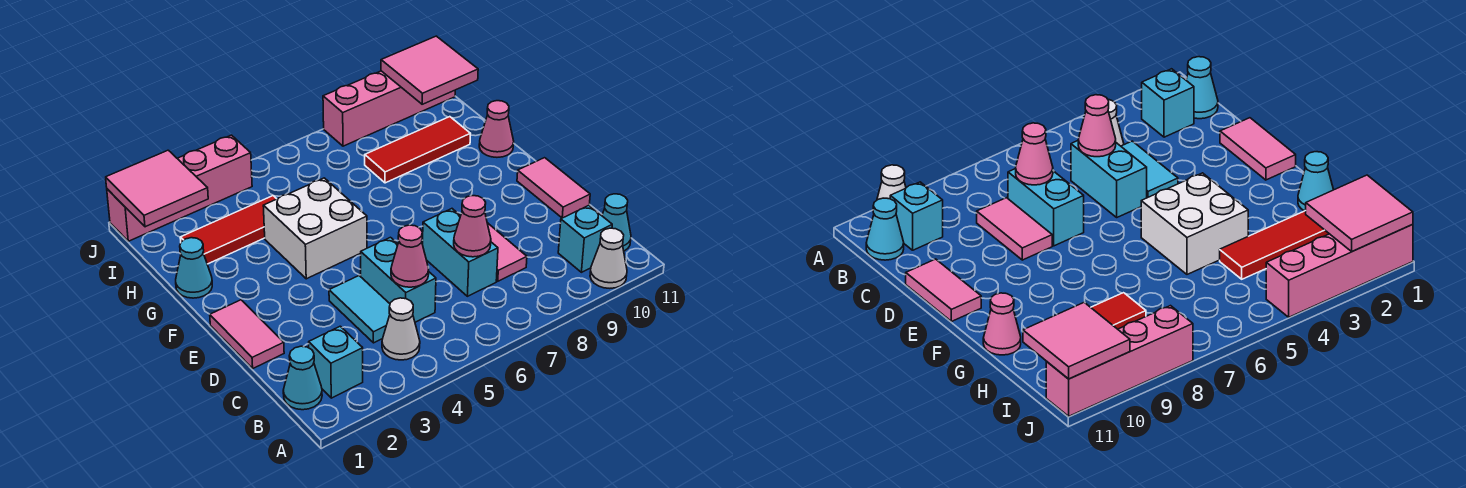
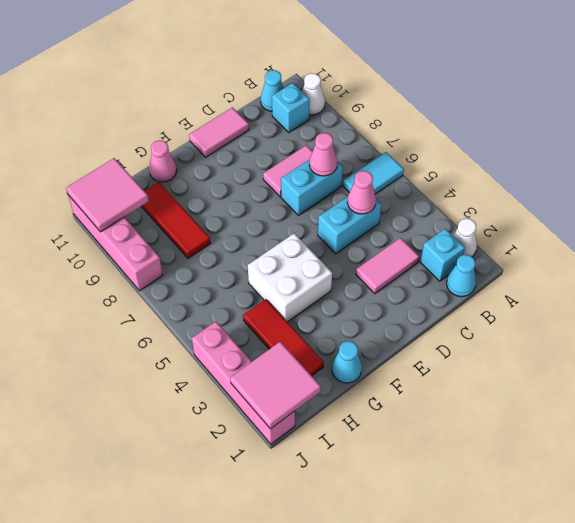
white cone B4 level 1 -> white cone A2 level 1
cyan tile C4:D4 level 1 -> cyan tile A6:B6 level 1
pink tile D1:E1 level 1 -> pink tile C3:D3 level 1

